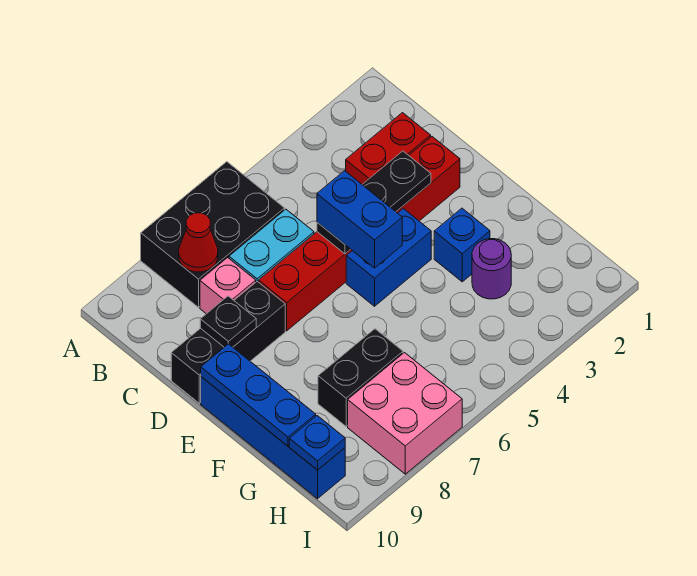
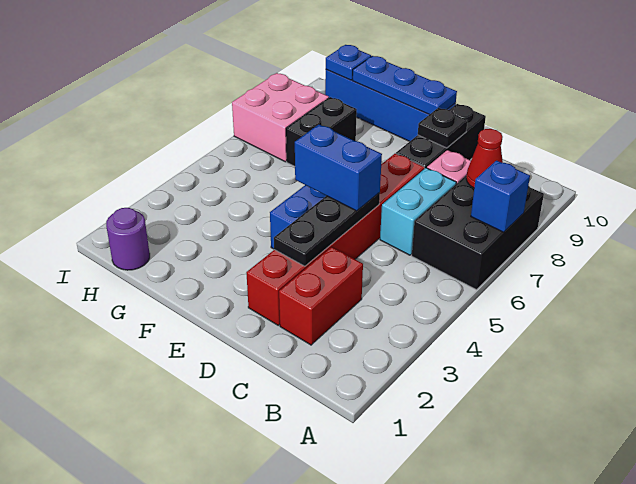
blue brick F3 level 1 -> blue brick A7 level 2
purple round brick G3 level 1 -> purple round brick H1 level 1

